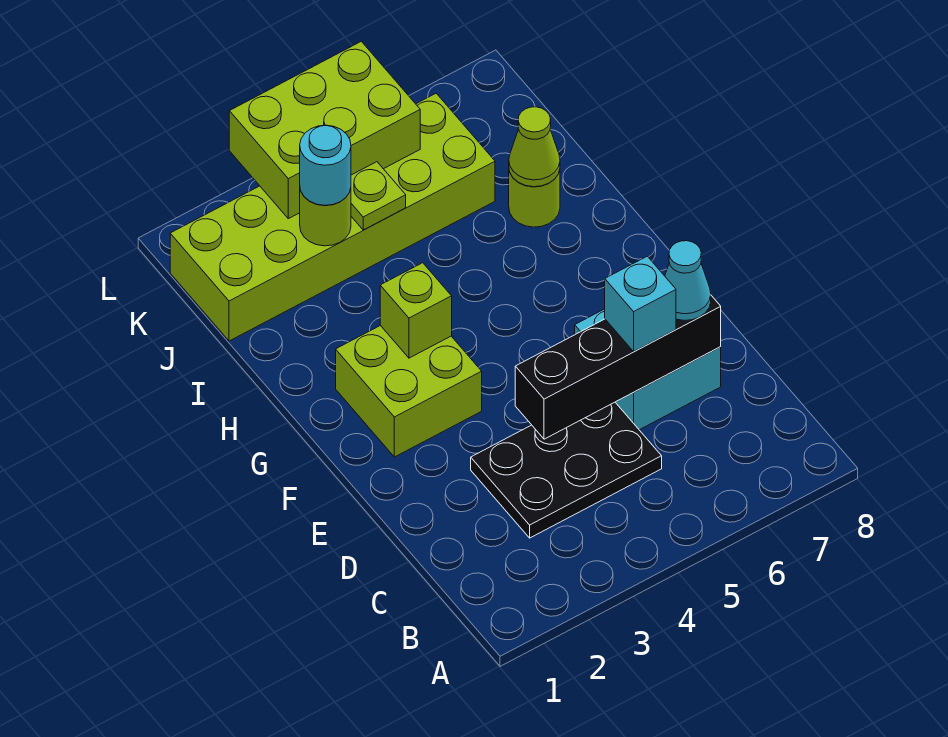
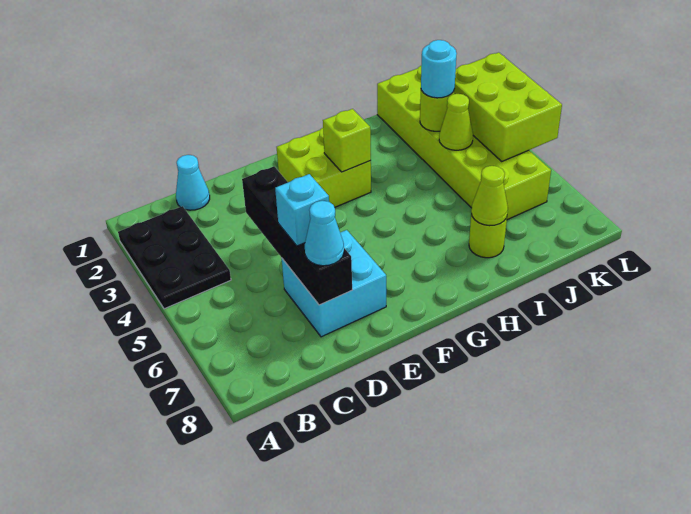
none -> cyan cone C1 level 1
black plate C3:D5 level 1 -> black plate A2:B4 level 1
lime plate J4 level 2 -> lime cone J4 level 2

